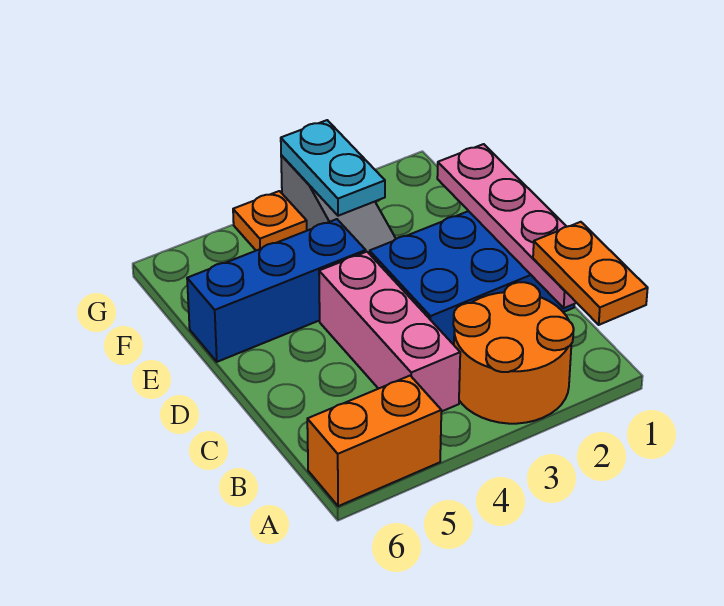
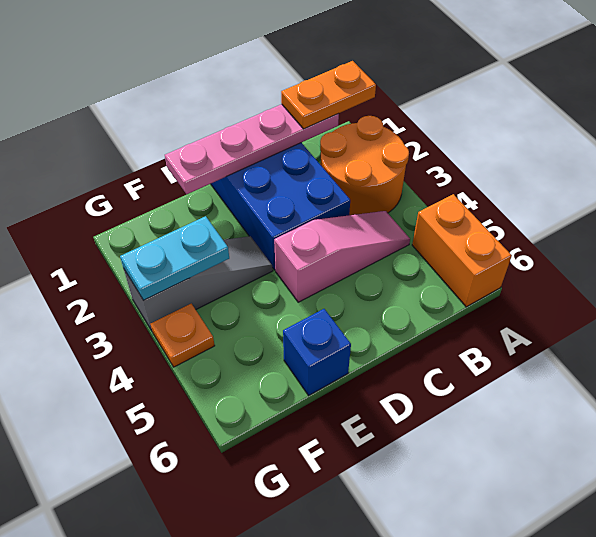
pink brick B4:D4 level 1 -> pink slope B4:D4 level 1 top D
blue brick E4:E6 level 1 -> blue brick E6 level 1

